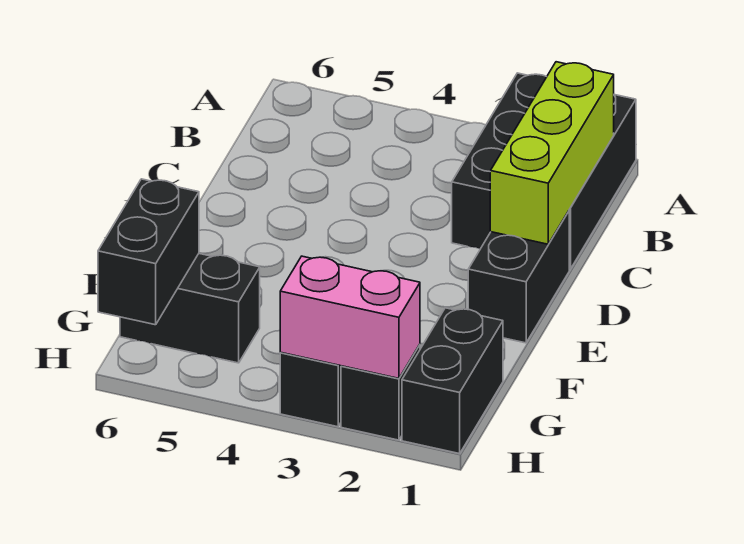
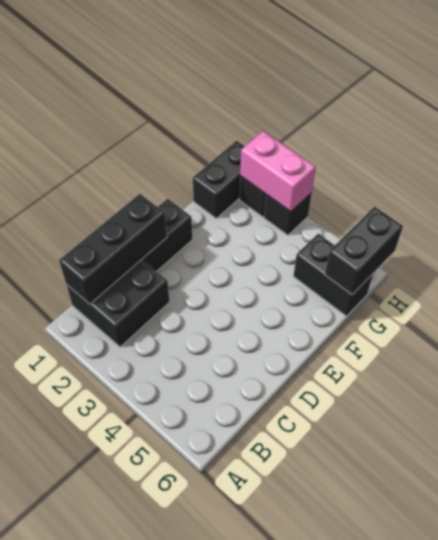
black brick A1:C2 level 1 -> black brick B1:C2 level 1
lime brick B1:D1 level 2 -> black brick B1:D1 level 2

